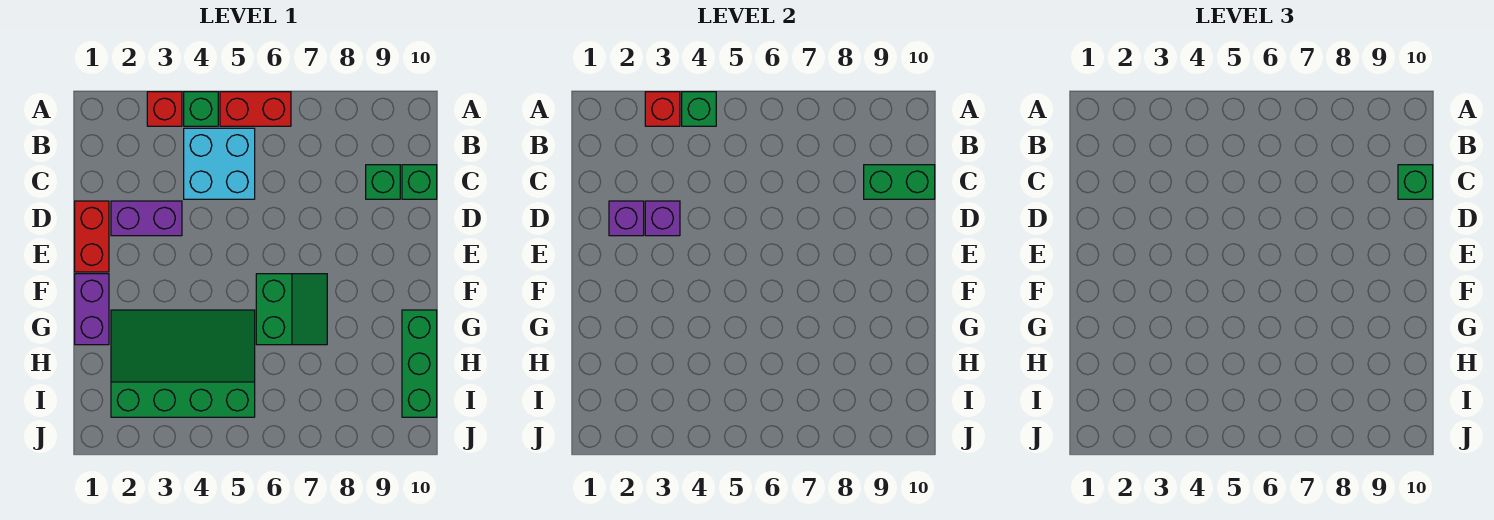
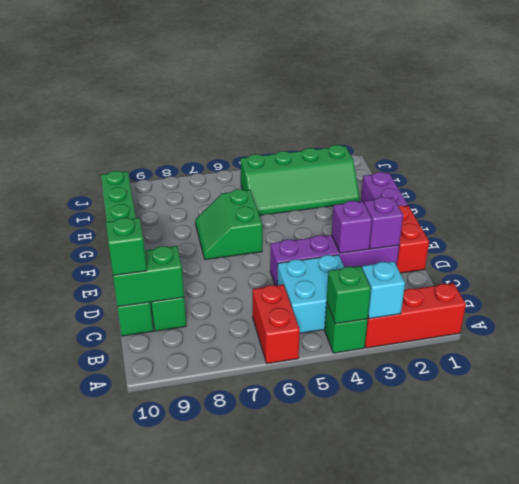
red brick A3 level 1 -> red brick A1:A3 level 1
red brick A3 level 2 -> cyan brick A3 level 2
red brick A5:A6 level 1 -> red brick A6:B6 level 1
purple brick D2:D3 level 1 -> purple brick D2:D5 level 1
green slope G2:I5 level 1 top I -> green slope H2:I5 level 1 top I

